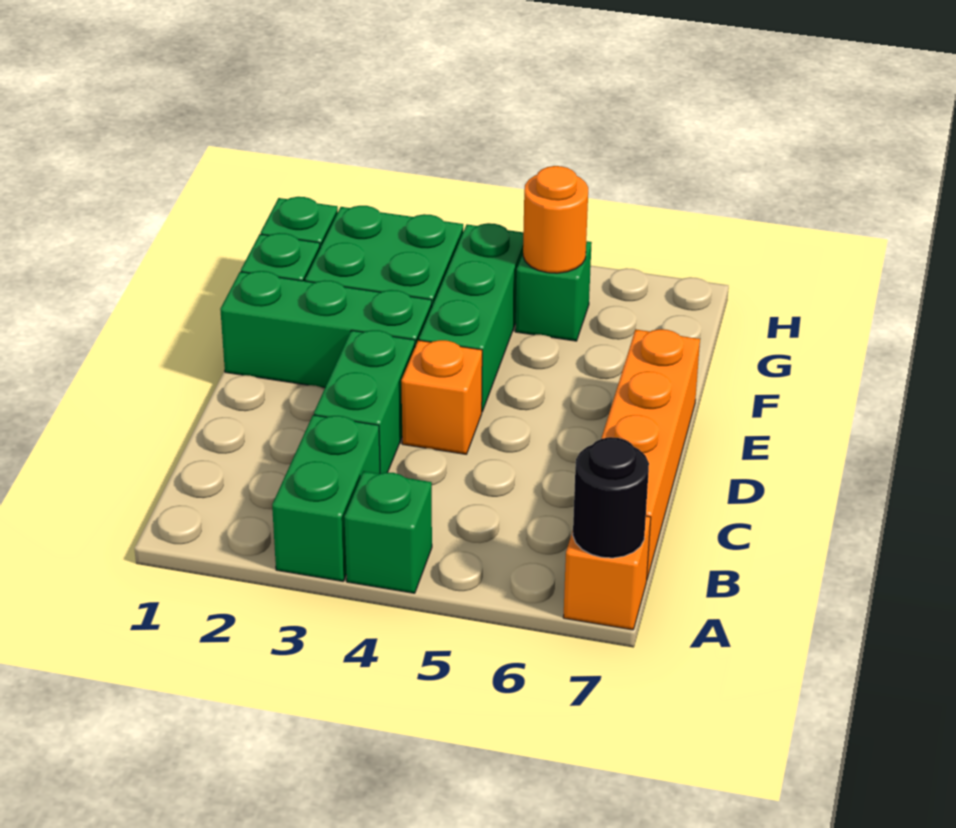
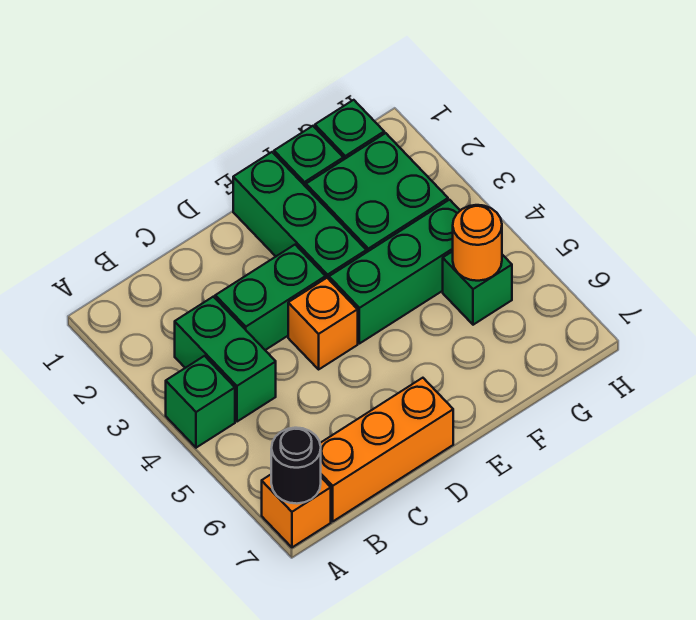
green brick A3:B3 level 1 -> green brick B3:B4 level 1
orange brick B7:E7 level 1 -> orange brick B7:D7 level 1

